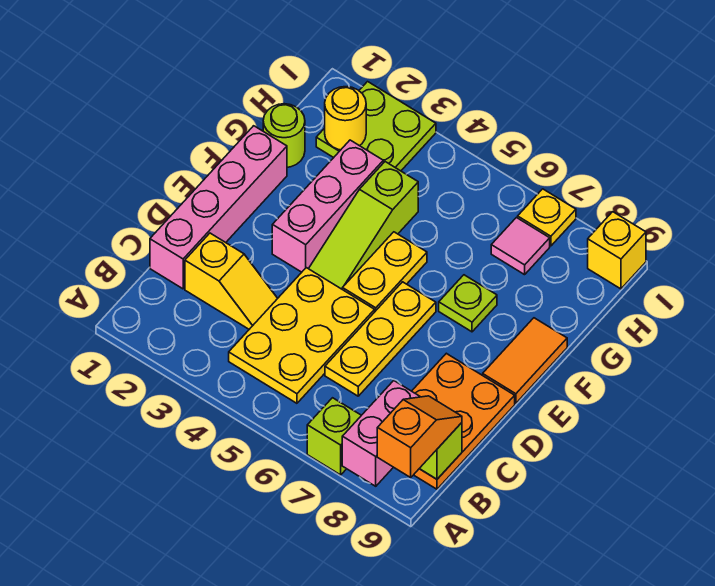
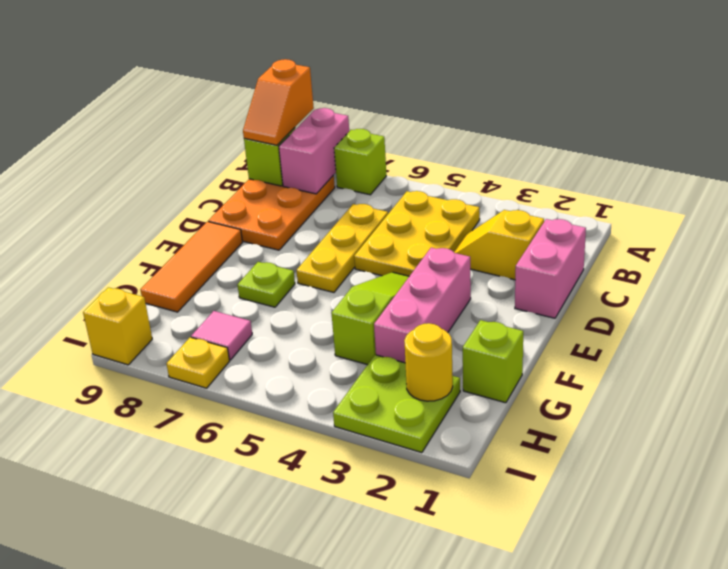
pink brick C1:F1 level 1 -> pink brick C1:D1 level 1
yellow plate E5:F5 level 1 -> none
orange tile E9:F9 level 1 -> orange tile E9:G9 level 1
lime round brick G1 level 1 -> lime brick G1 level 1

